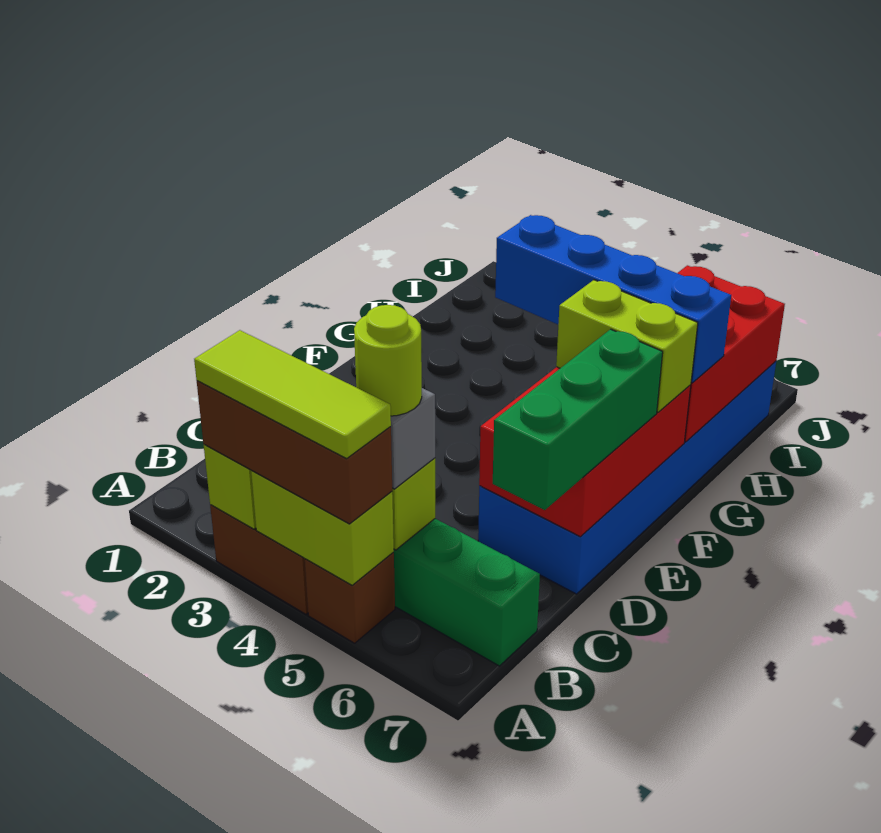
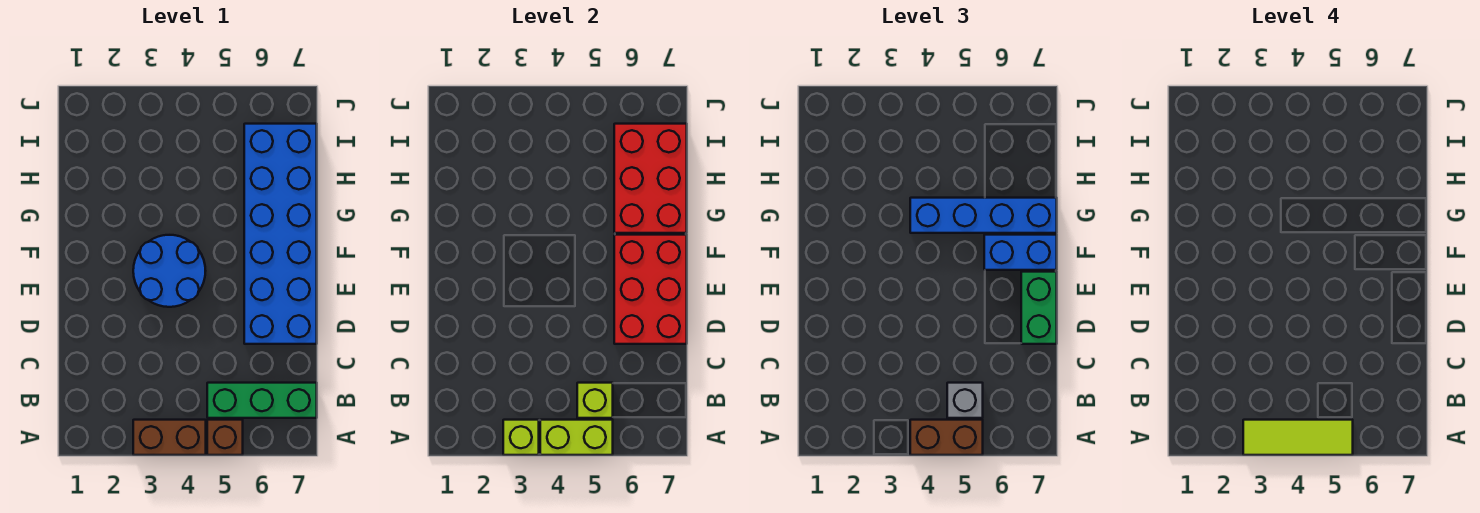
brown brick A3:A5 level 3 -> brown brick A4:A5 level 3
lime round brick B5 level 4 -> none
green brick C7:E7 level 3 -> green brick D7:E7 level 3
none -> blue round brick E3:F4 level 1
lime brick F6:F7 level 3 -> blue brick F6:F7 level 3

